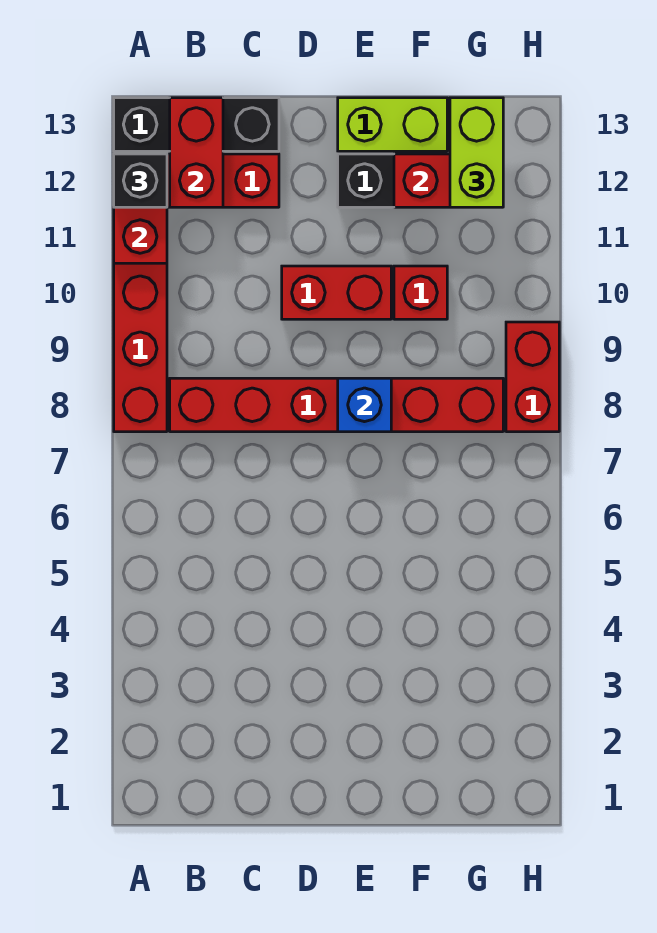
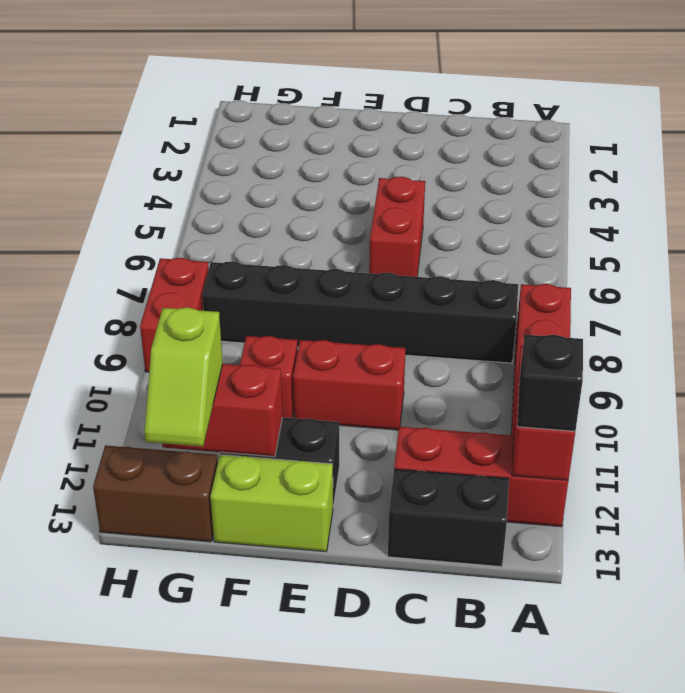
black brick A13:C13 level 1 -> black brick B13:C13 level 1
red brick B8:G8 level 1 -> black brick B8:G8 level 1
red brick B12:B13 level 2 -> red brick D5:D6 level 1
blue brick E8 level 2 -> none
lime brick G12:G13 level 3 -> lime slope G12:G13 level 3 top 12
none -> brown brick G13:H13 level 1

